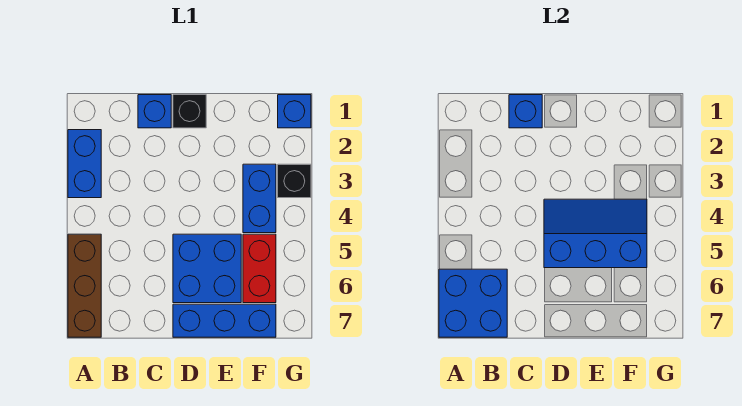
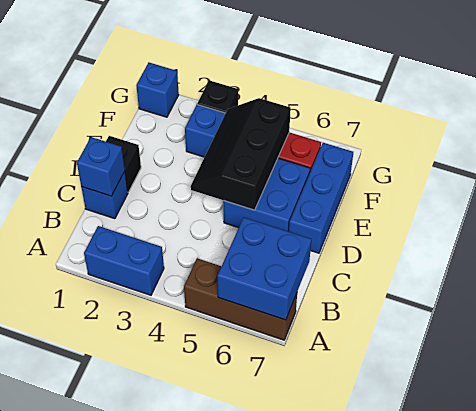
blue slope D4:F5 level 2 top 5 -> black slope D4:F5 level 2 top 5

